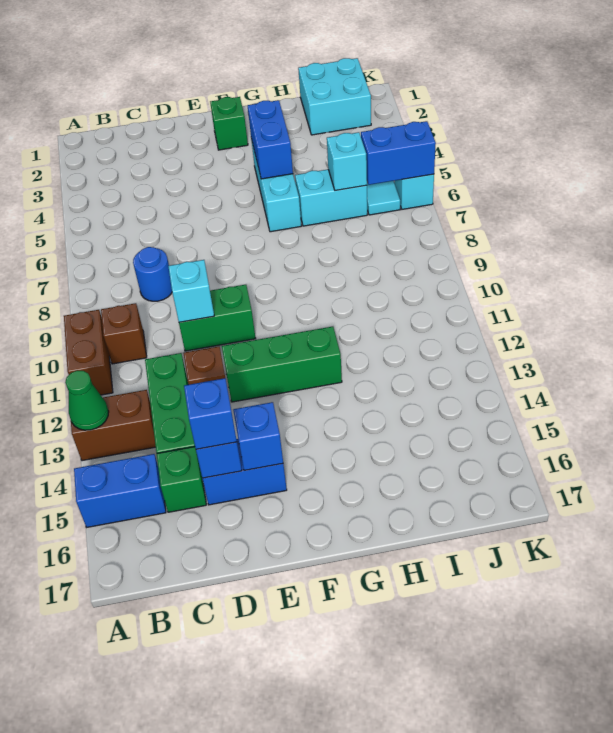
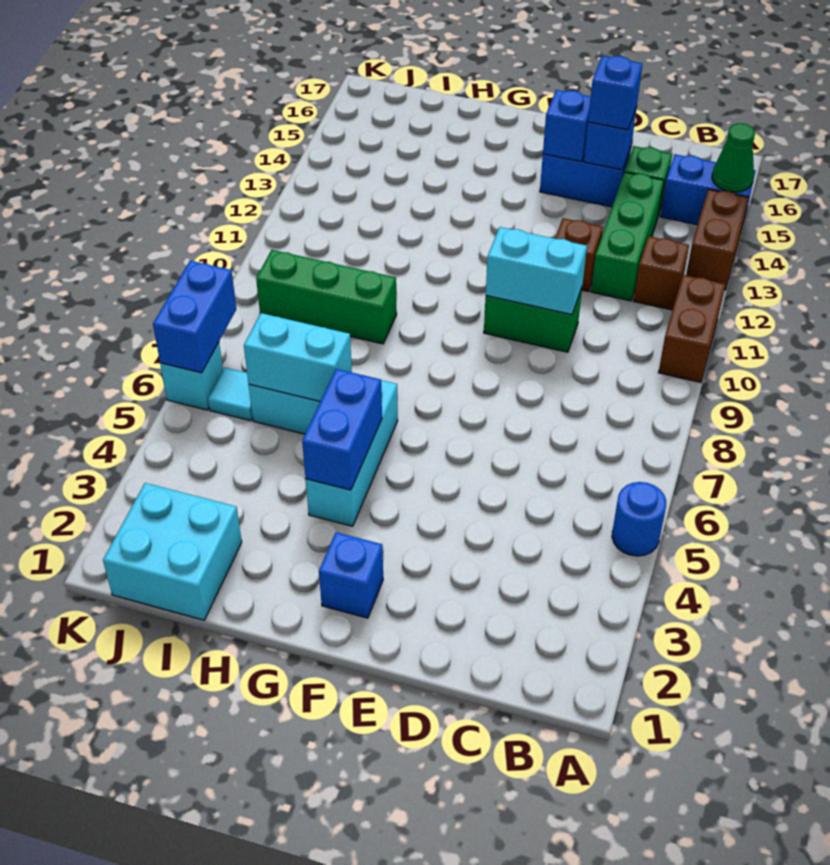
brown brick A13:B13 level 1 -> brown brick A13:A14 level 1
green cone A13 level 2 -> green cone A15 level 2
brown brick B10 level 1 -> brown brick B12 level 1
blue round brick C8 level 1 -> blue round brick A5 level 1
cyan brick D10 level 2 -> cyan brick D10:E10 level 2
green brick E12:G12 level 1 -> green brick H9:J9 level 1
green brick F2 level 1 -> blue brick F2 level 1
cyan brick I6 level 2 -> cyan brick H6:I6 level 2
blue brick J6:K6 level 2 -> blue brick K6:K7 level 2

